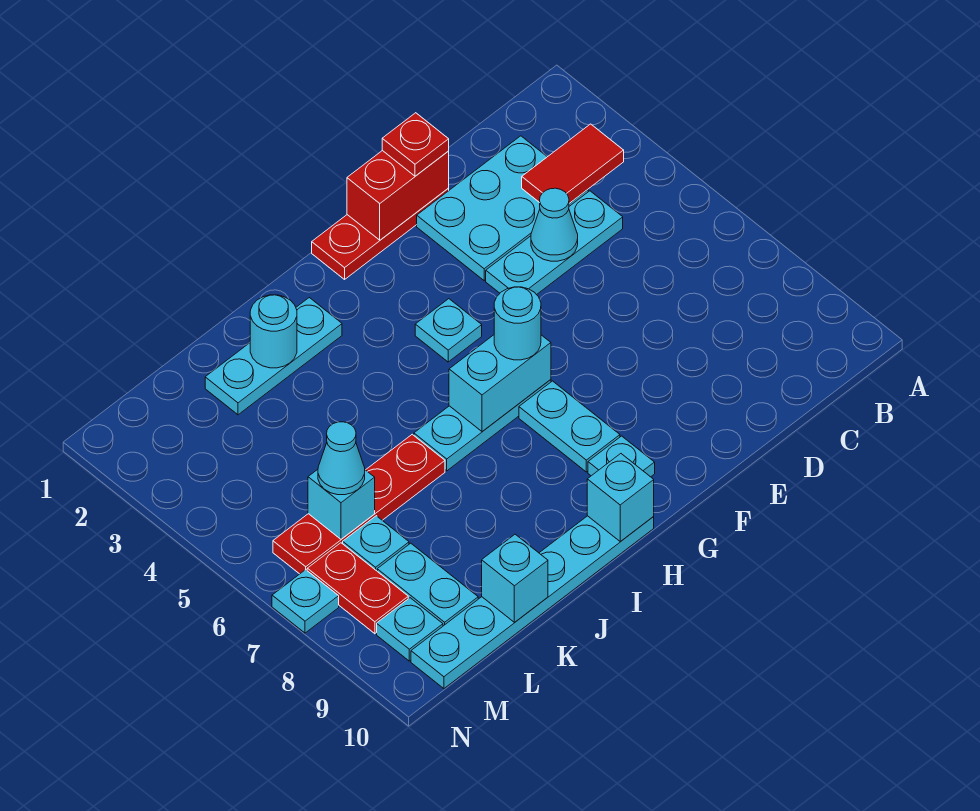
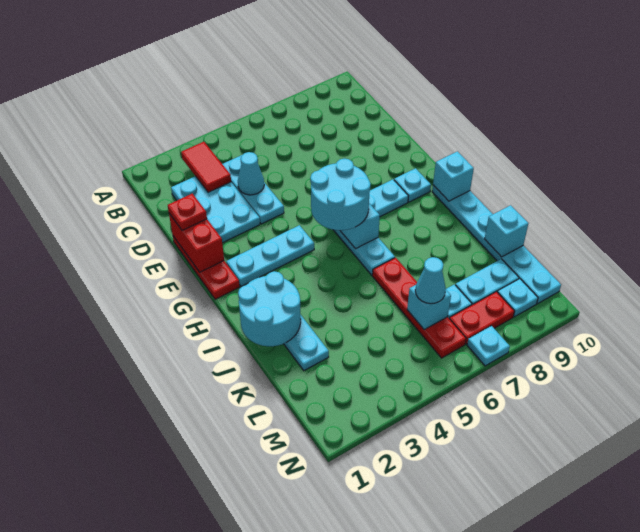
cyan plate G4 level 1 -> cyan plate G2:G4 level 1
cyan round brick G6 level 3 -> cyan round brick G5:H6 level 3
cyan round brick J2 level 2 -> cyan round brick I1:J2 level 2

